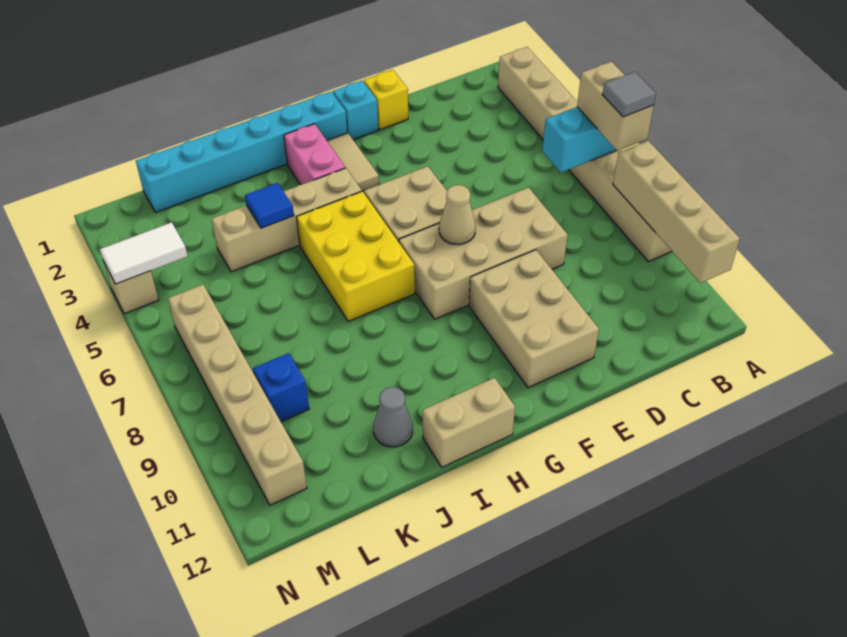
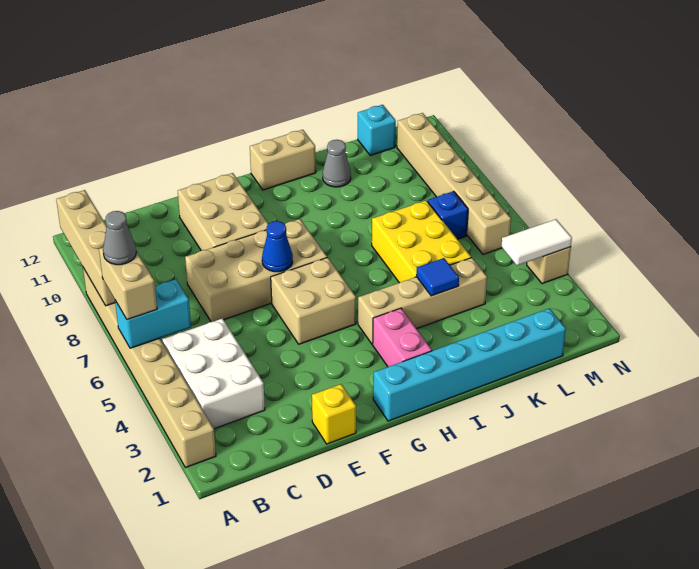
grey tile A7 level 4 -> grey cone A7 level 4
none -> white brick B3:C5 level 1
cyan brick F1 level 1 -> cyan brick L12 level 1
tan cone F7 level 2 -> blue cone F7 level 2
tan tile G2:G3 level 1 -> none
yellow brick H5:I7 level 1 -> yellow brick J5:K7 level 1
blue brick L9 level 1 -> blue brick L7 level 1

